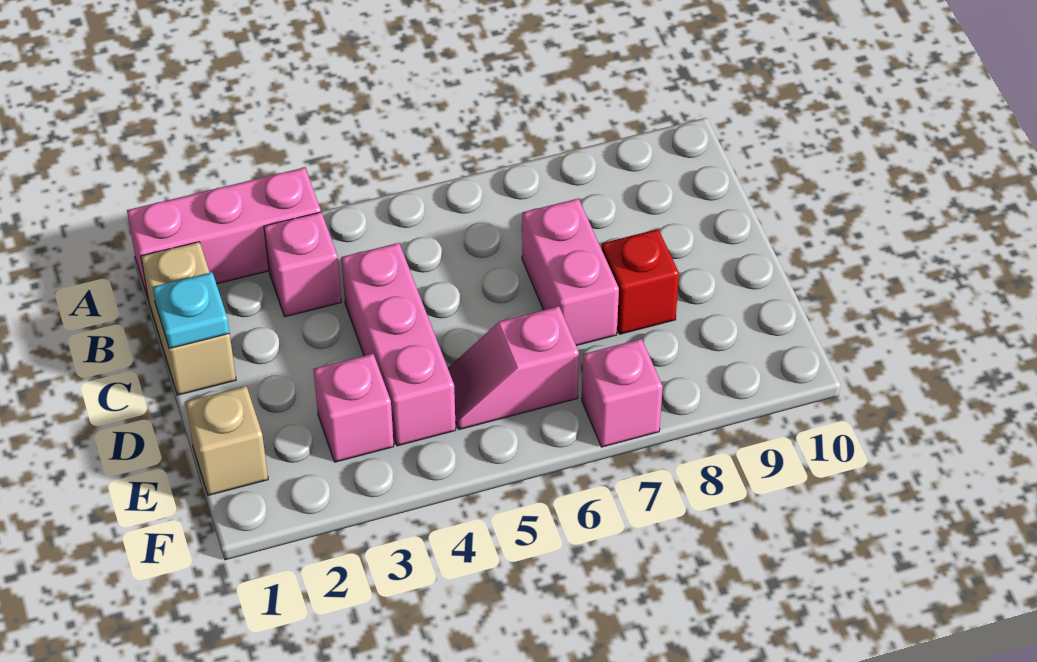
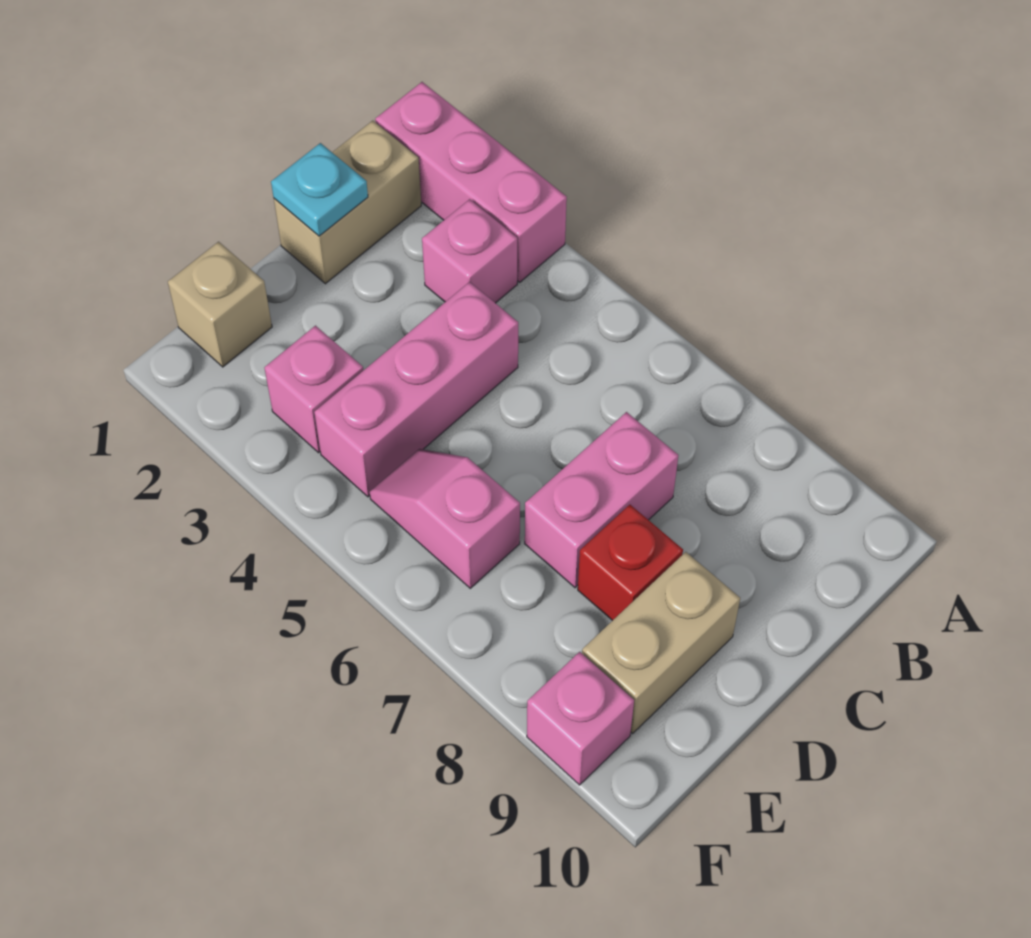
none -> tan brick D9:E9 level 1
pink brick F7 level 1 -> pink brick F9 level 1

